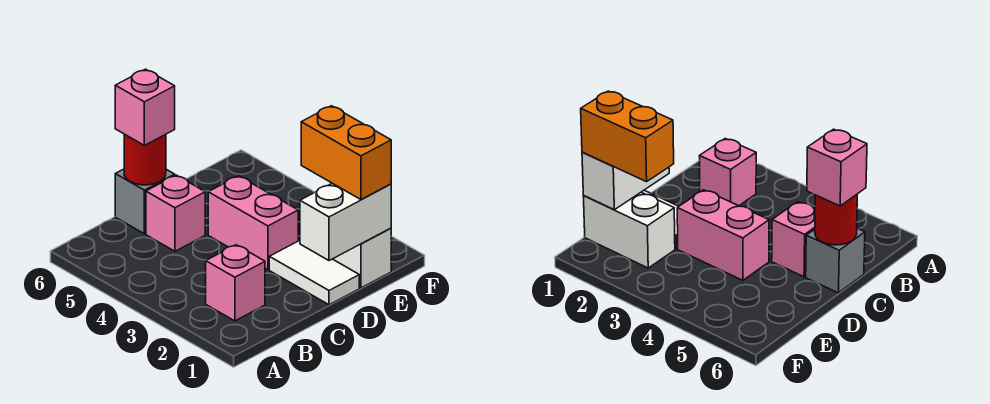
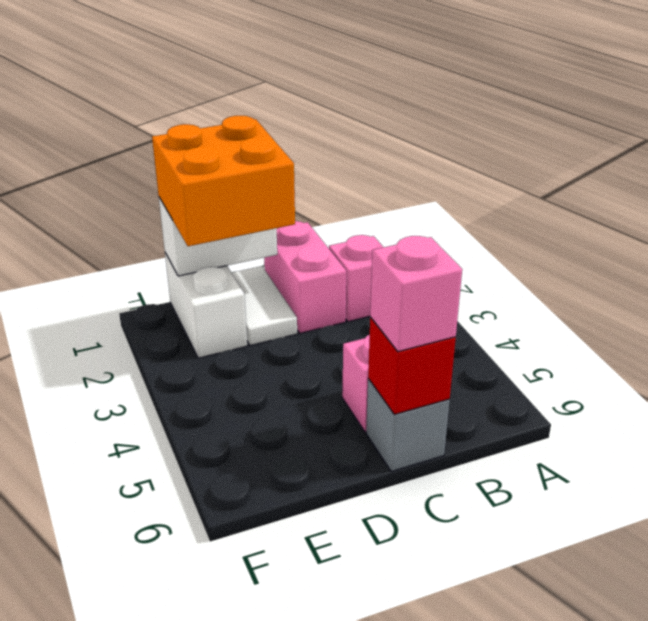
red round brick C6 level 2 -> red brick C6 level 2
pink brick D3:D4 level 1 -> pink brick C1:C2 level 1
orange brick E1:E2 level 3 -> orange brick D1:E2 level 3

